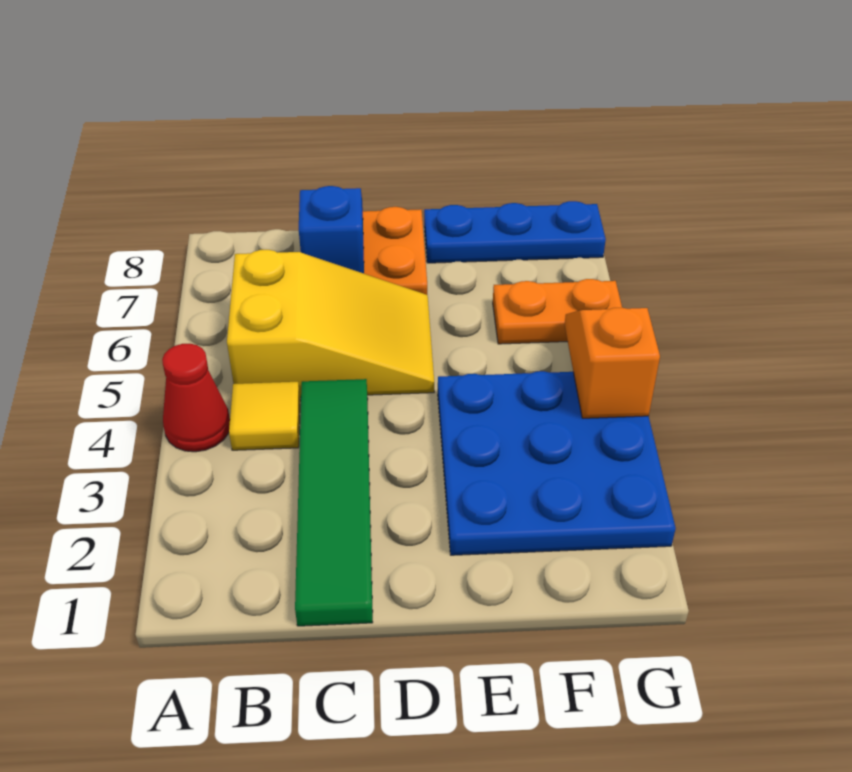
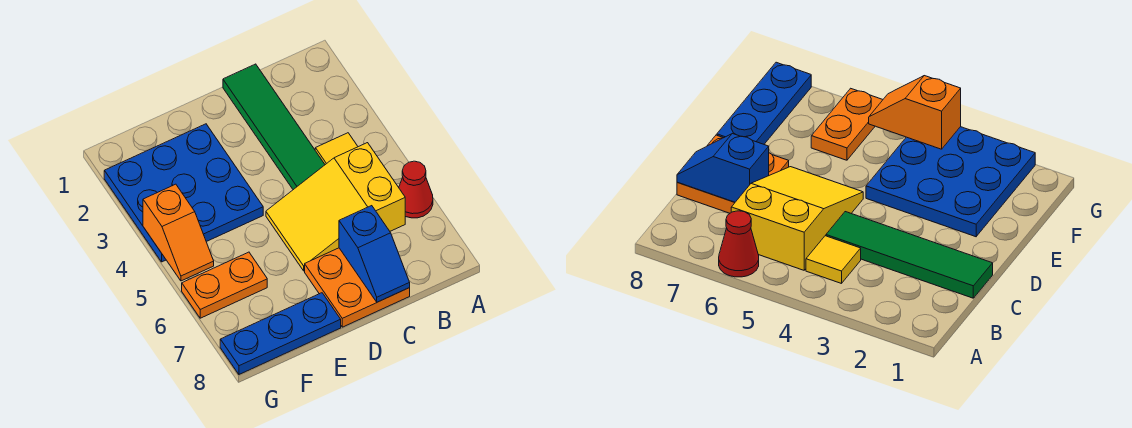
red cone A4 level 1 -> red cone A6 level 1

